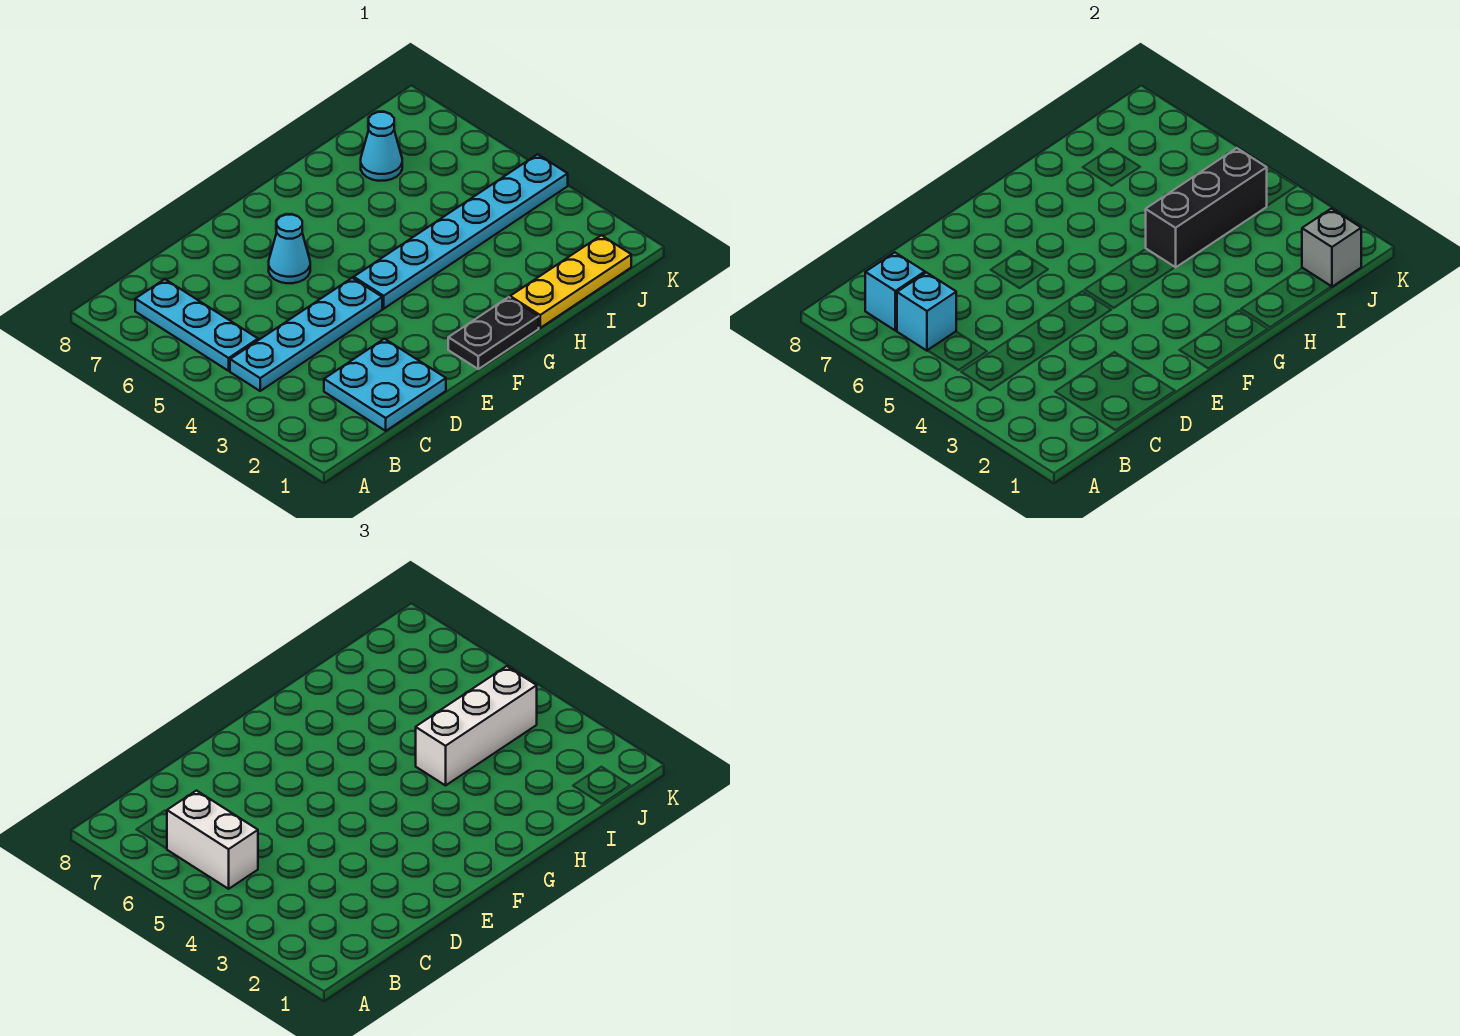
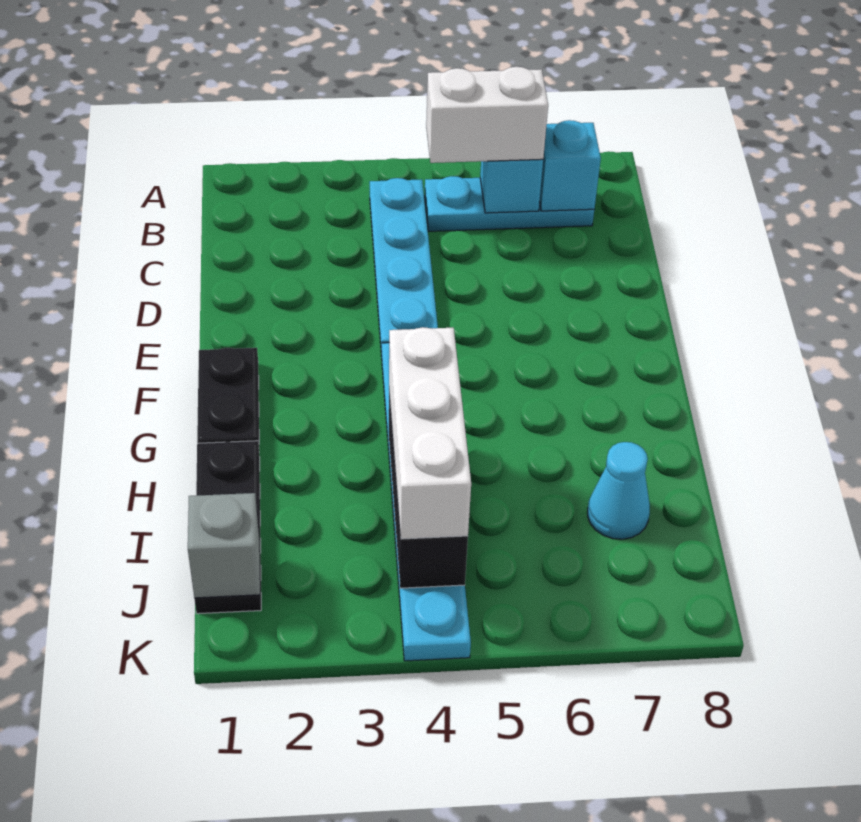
cyan plate C1:D2 level 1 -> none
cyan cone E6 level 1 -> none
yellow plate H1:J1 level 1 -> black plate H1:J1 level 1

